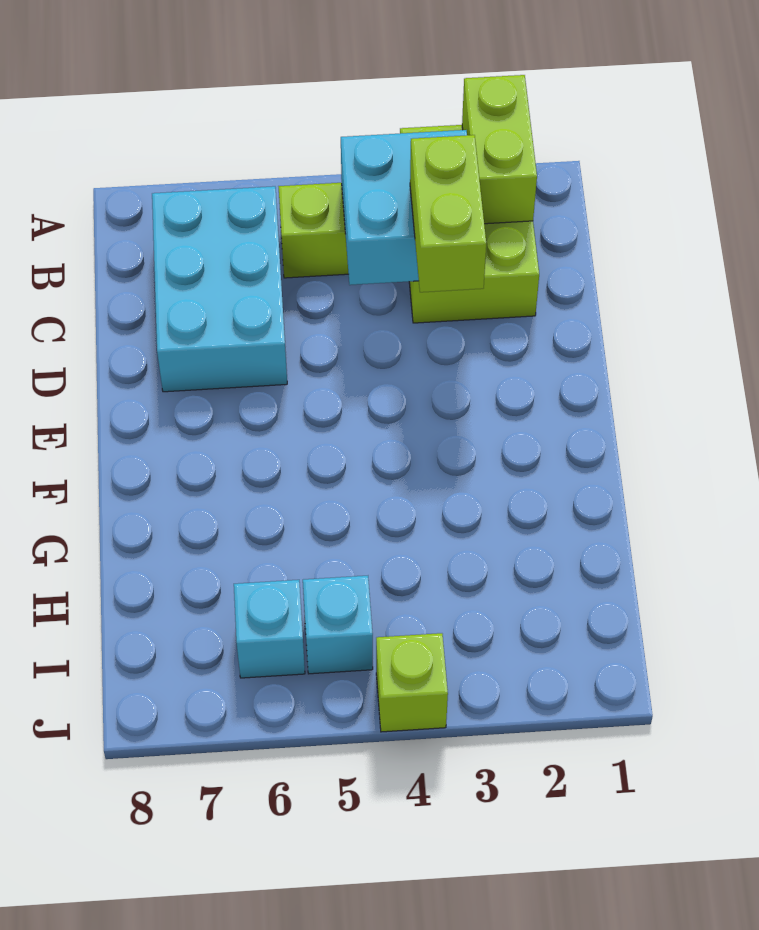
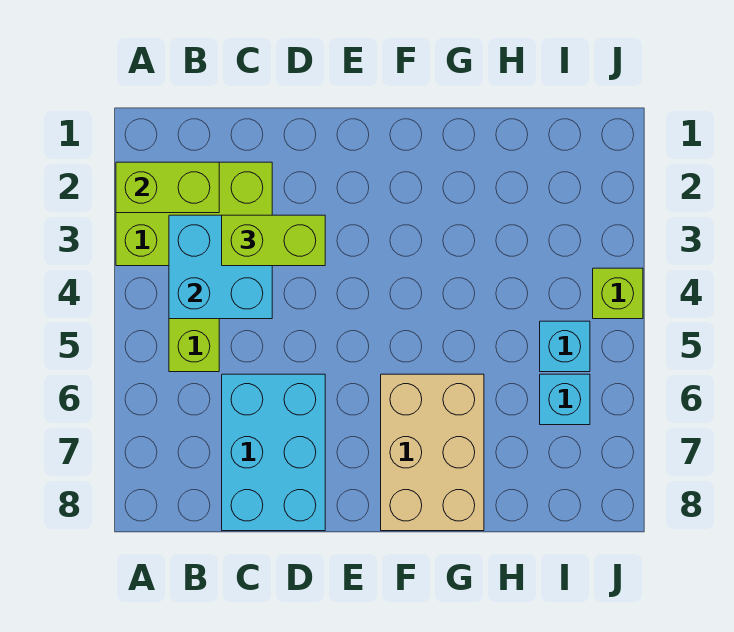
cyan brick B6:D7 level 1 -> cyan brick C6:D8 level 1
none -> tan brick F6:G8 level 1

